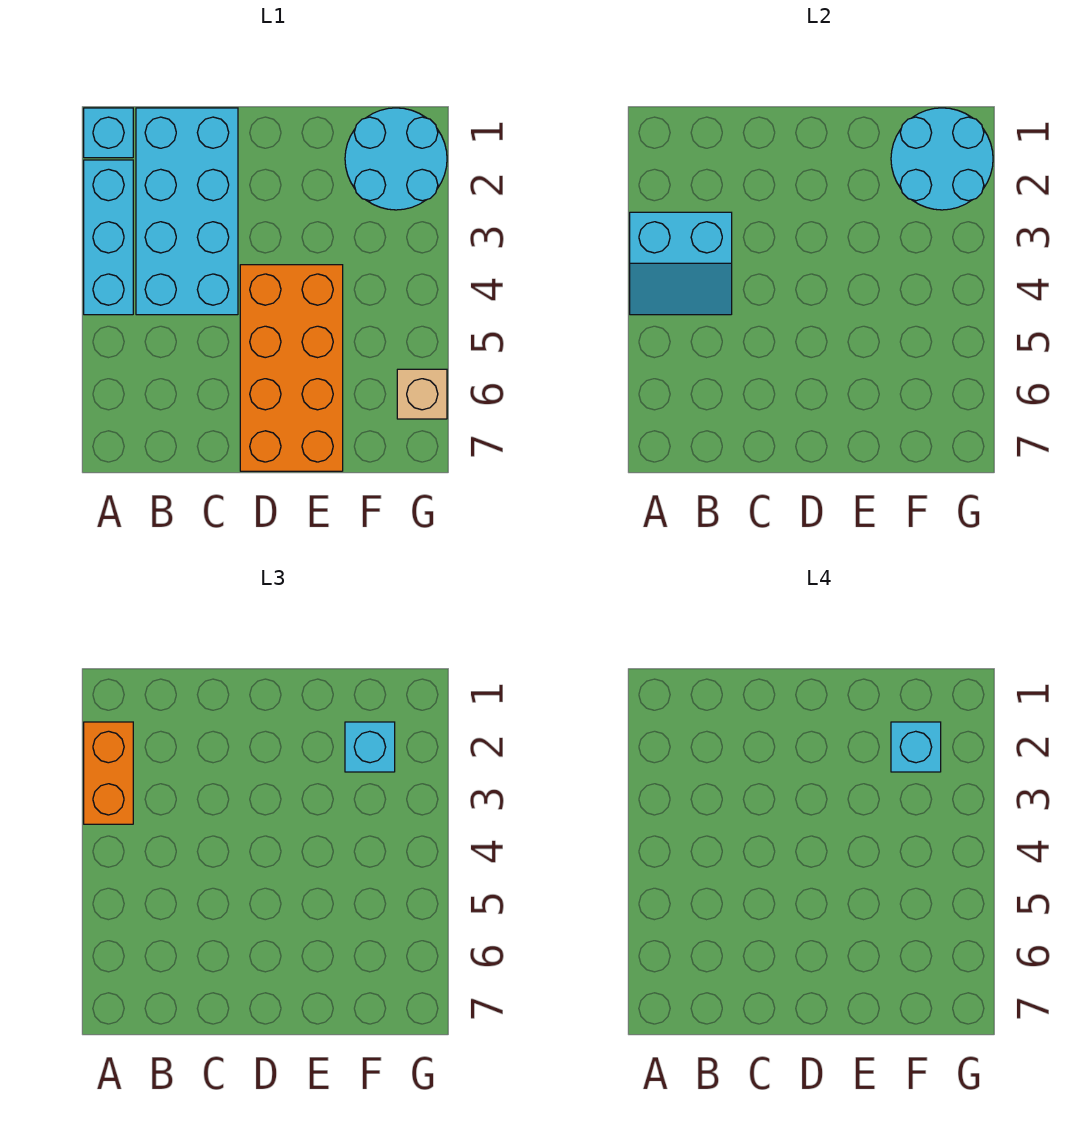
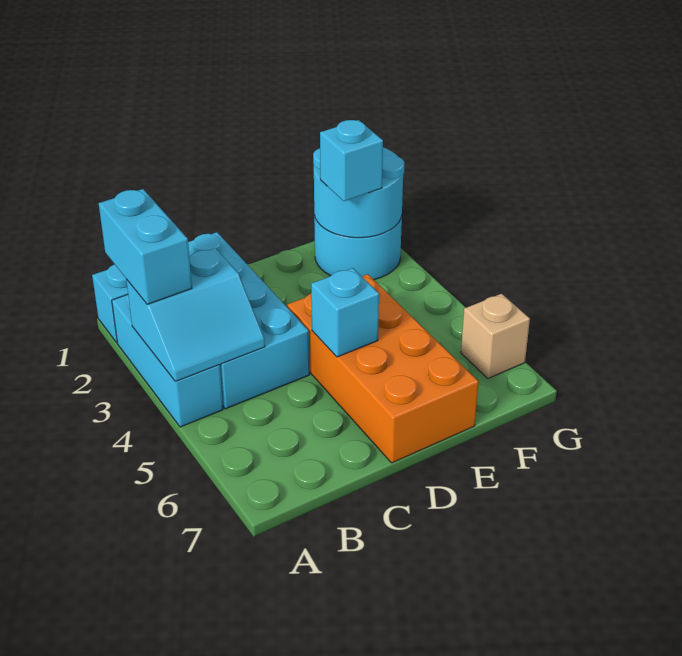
orange brick A2:A3 level 3 -> cyan brick A2:A3 level 3
cyan brick F2 level 4 -> cyan brick D5 level 2

